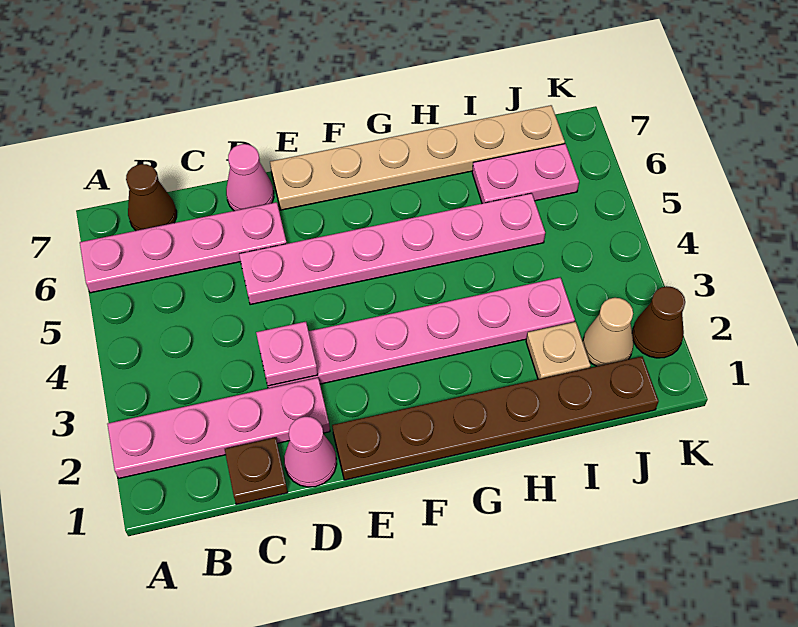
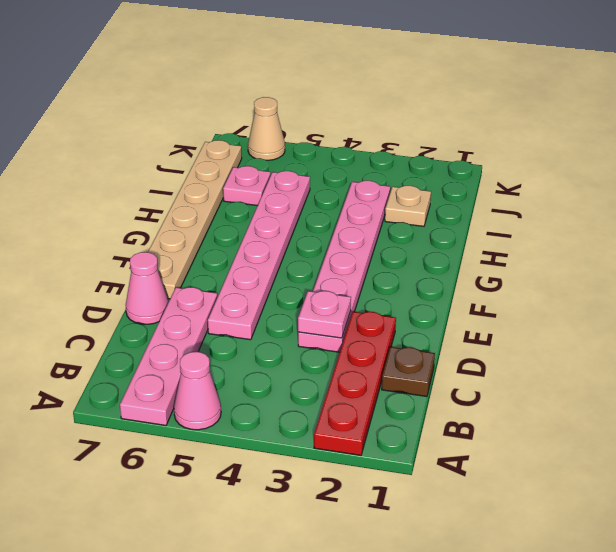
pink plate A2:D2 level 1 -> red plate A2:D2 level 1
brown cone B7 level 1 -> none
pink cone D1 level 1 -> pink cone A5 level 1
brown plate E1:J1 level 1 -> none
pink plate I6:J6 level 1 -> pink plate I6 level 1
tan cone J2 level 1 -> tan cone K6 level 1
brown cone K2 level 1 -> none

